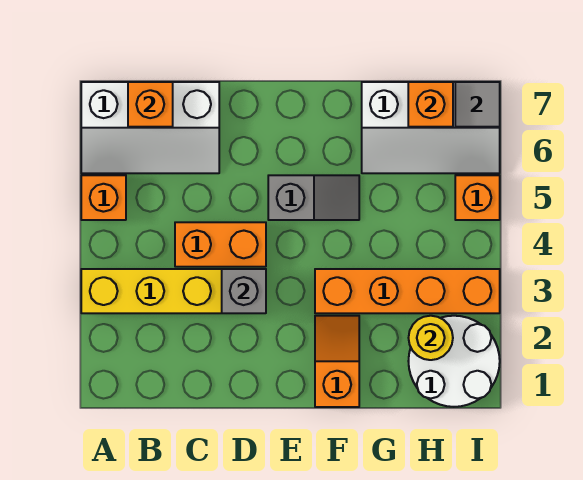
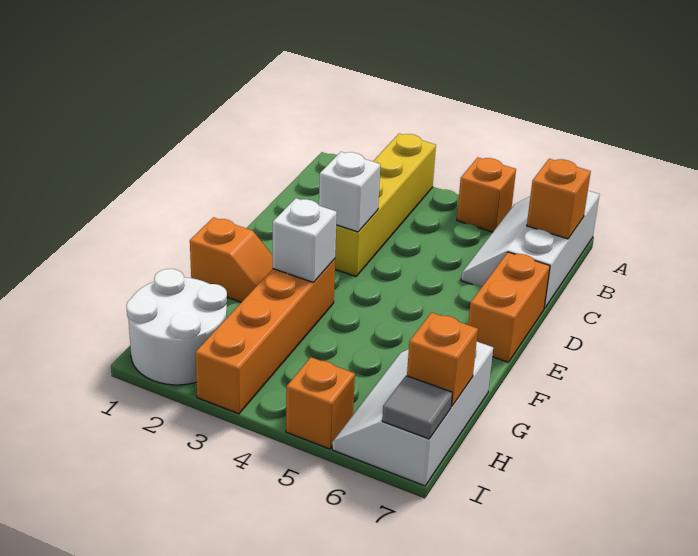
orange brick C4:D4 level 1 -> orange brick D7:E7 level 1
grey brick D3 level 2 -> white brick D3 level 2
grey slope E5:F5 level 1 top E -> none
none -> white brick F3 level 2
yellow round brick H2 level 2 -> none

